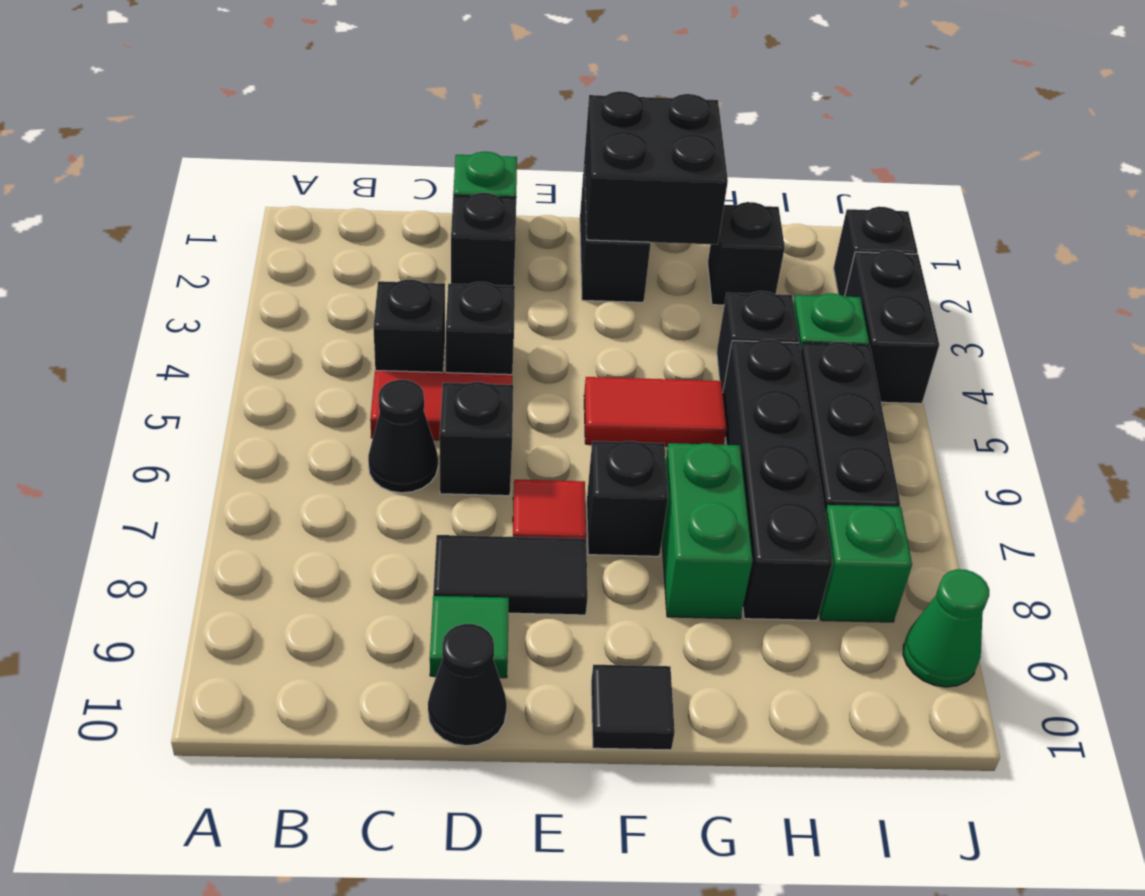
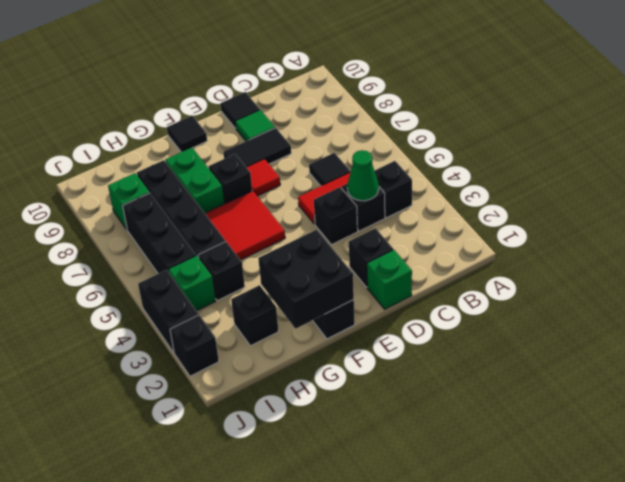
black cone C6 level 1 -> black tile C6 level 1
black brick D6 level 1 -> black brick B4 level 1
black cone D10 level 1 -> black tile D10 level 1
red tile F5:G5 level 1 -> red tile F5:G6 level 1
green cone J9 level 1 -> green cone C4 level 2

